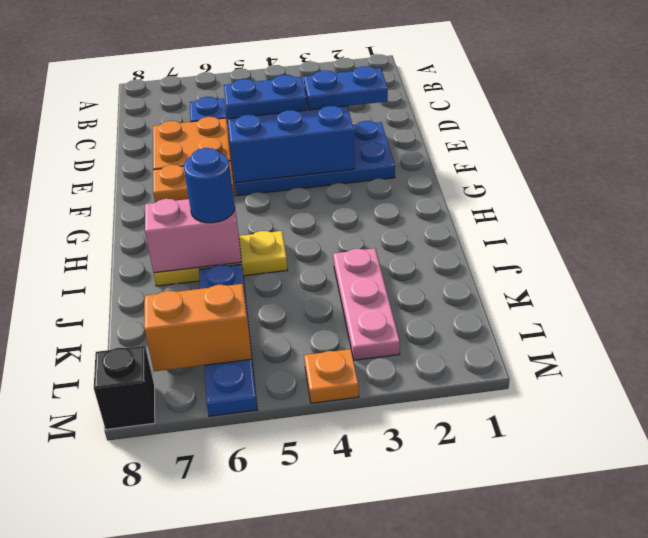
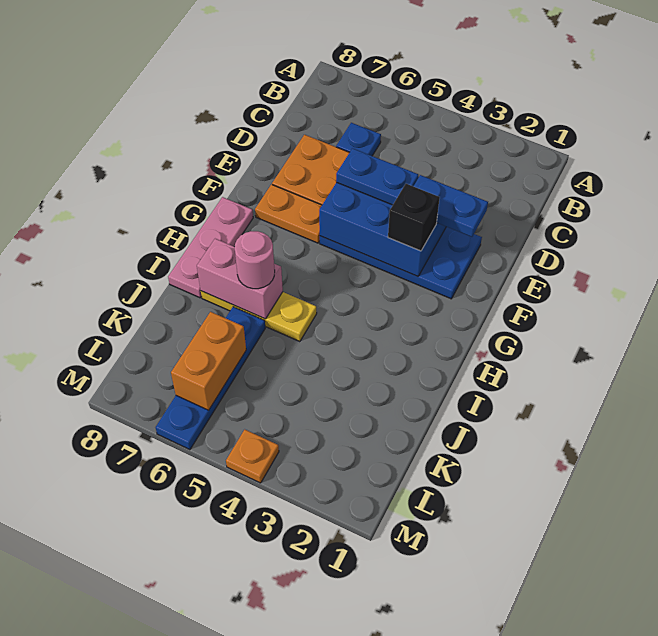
blue round brick I6 level 3 -> pink round brick I6 level 3
pink plate J3:L3 level 1 -> pink plate G8:I8 level 1
orange brick L6:L7 level 2 -> orange brick K6:L6 level 2
black brick M8 level 1 -> black brick F3 level 3

